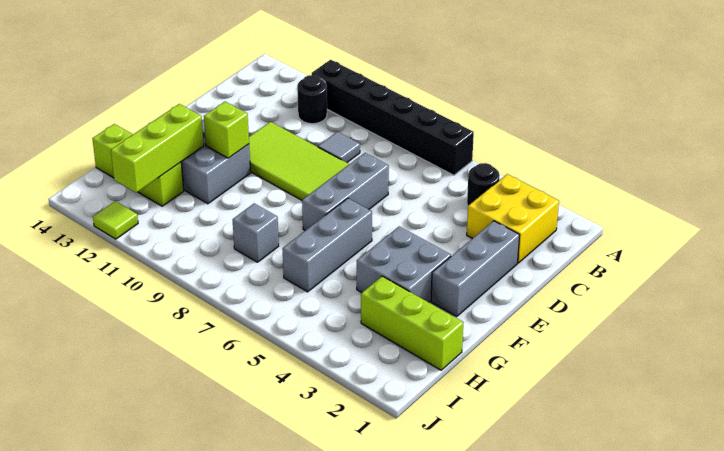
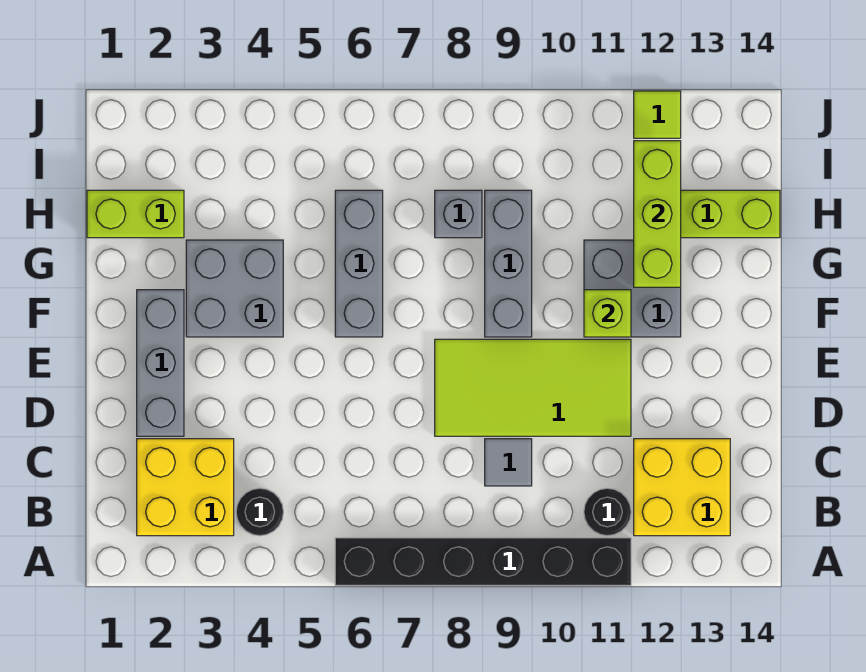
none -> yellow brick B12:C13 level 1
grey brick D7:F7 level 1 -> grey brick F9:H9 level 1
lime brick H1:H3 level 1 -> lime brick H1:H2 level 1

